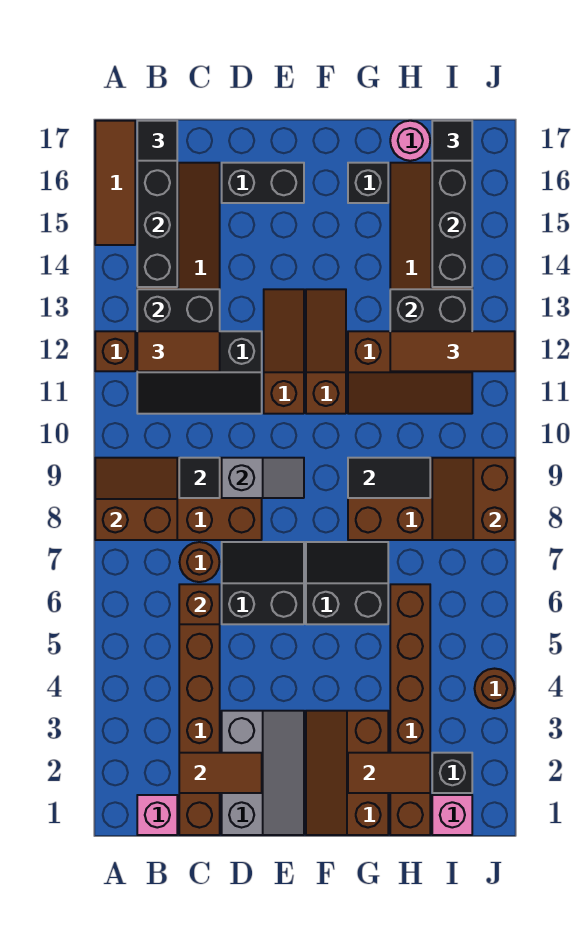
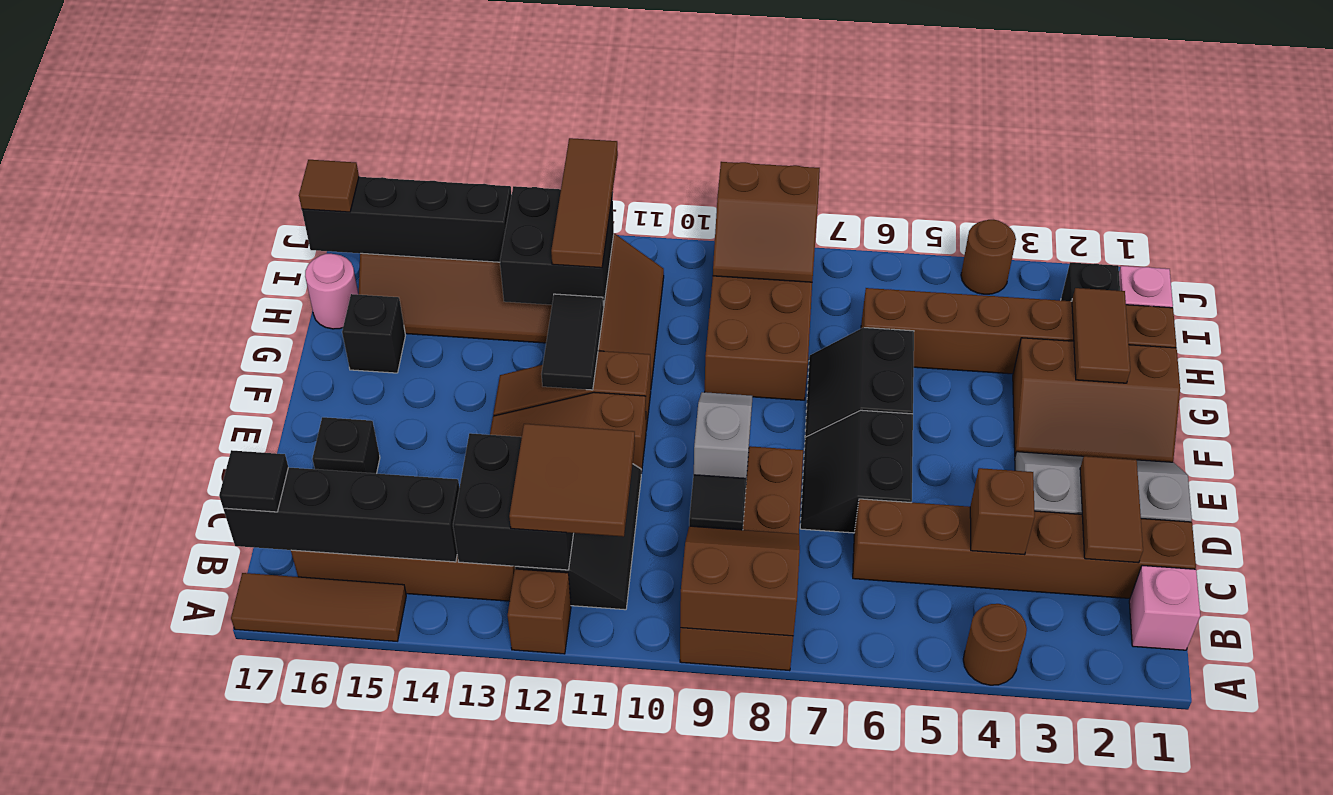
brown slope A8:B9 level 2 top 8 -> brown slope A8:B9 level 2 top A
brown tile B12:C12 level 3 -> brown tile B11:C12 level 3
brown brick C6 level 2 -> brown brick C4 level 2
brown round brick C7 level 1 -> brown round brick A4 level 1
black brick D16:E16 level 1 -> black brick D16 level 1
black tile G9:H9 level 2 -> black tile F12:G12 level 2
black tile I17 level 3 -> brown tile I17 level 3

